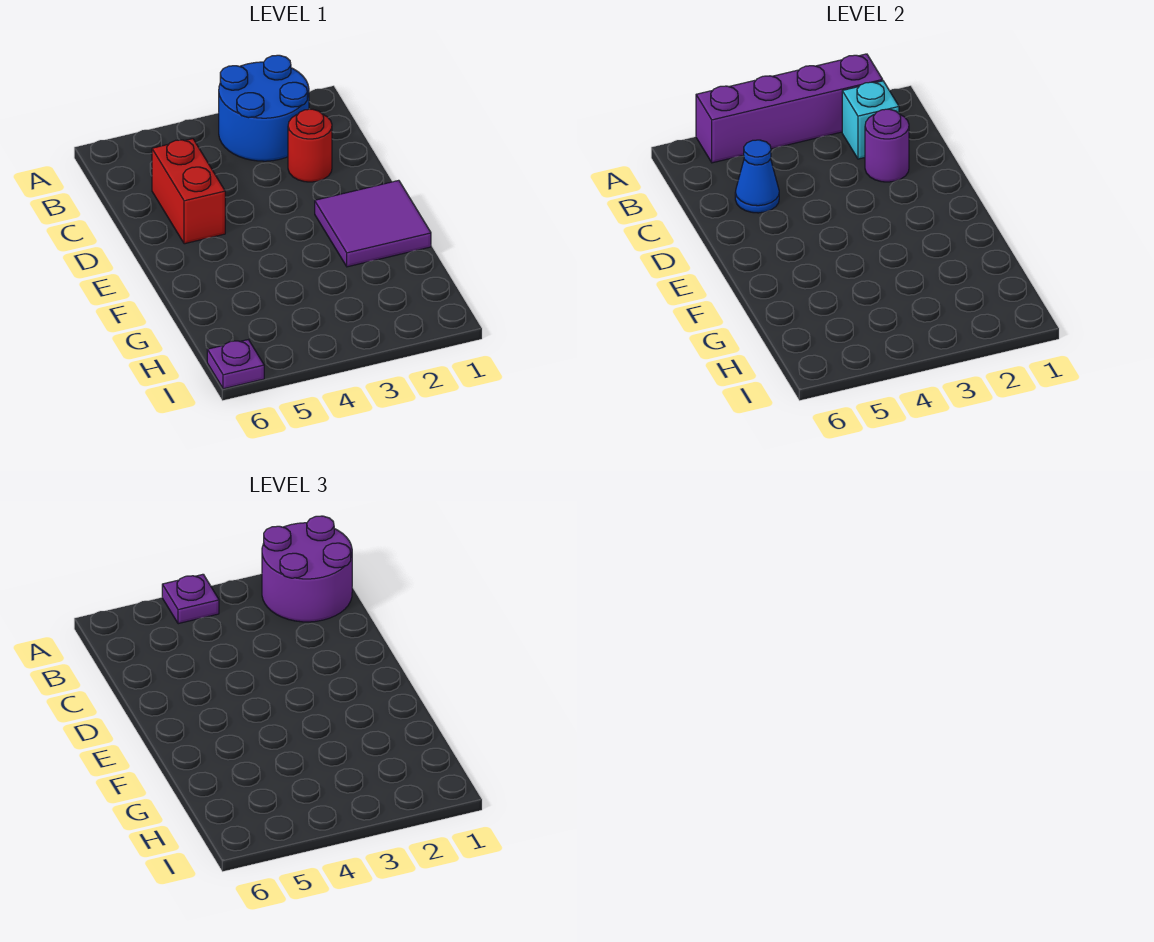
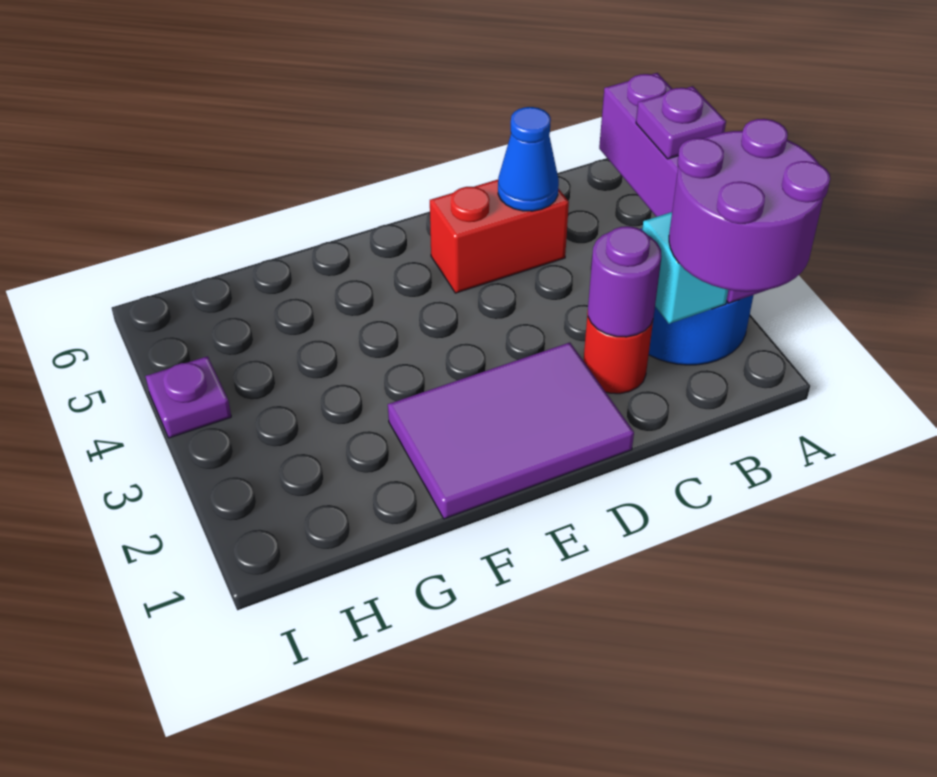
purple tile E1:F2 level 1 -> purple tile D1:F2 level 1
purple plate I6 level 1 -> purple plate I4 level 1

